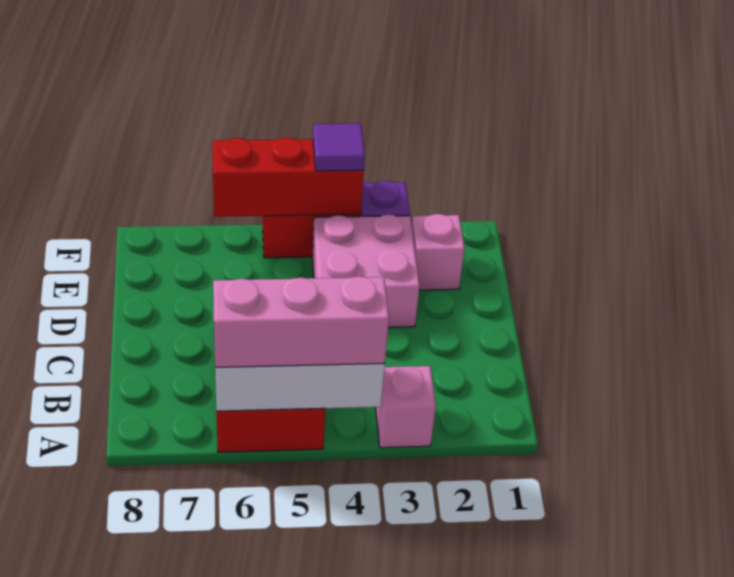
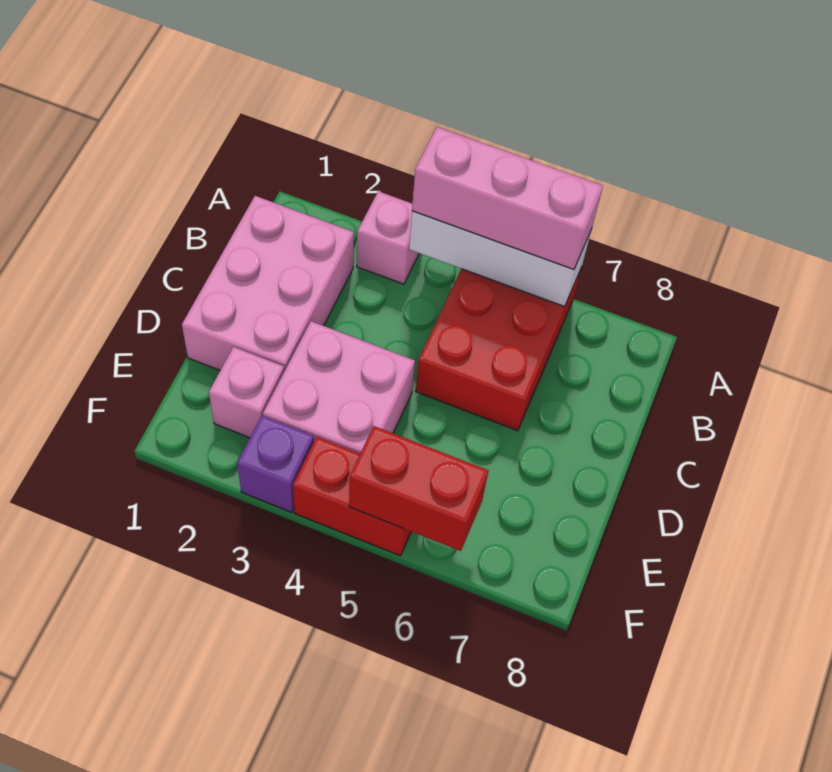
none -> pink brick B1:D2 level 1
red brick F4:F6 level 2 -> red brick F5:F6 level 2
purple tile F4 level 3 -> none

